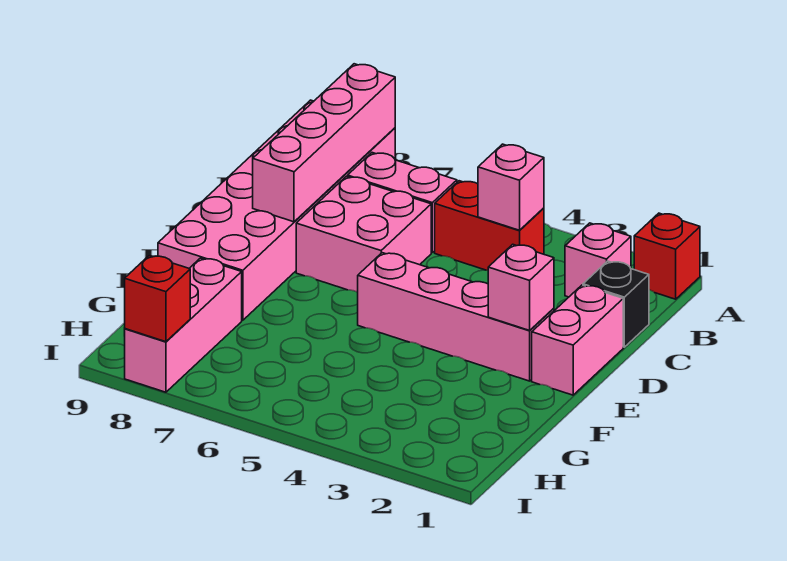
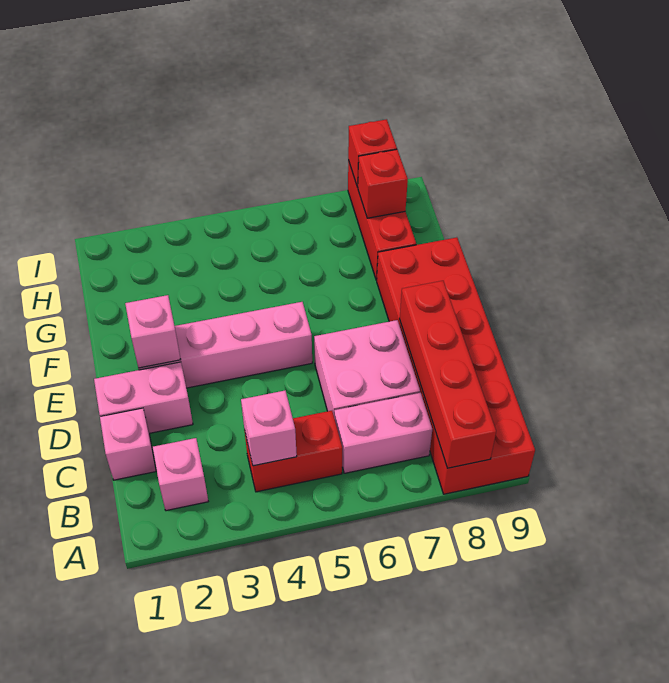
red brick A1 level 1 -> red brick H8 level 2
pink brick A8:F9 level 1 -> red brick A8:F9 level 1
pink brick A8:D8 level 2 -> red brick A8:D8 level 2
black brick C1 level 1 -> pink brick C1 level 1
pink brick D1:E1 level 1 -> pink brick D1:D2 level 1
pink brick G8:I8 level 1 -> red brick G8:I8 level 1

